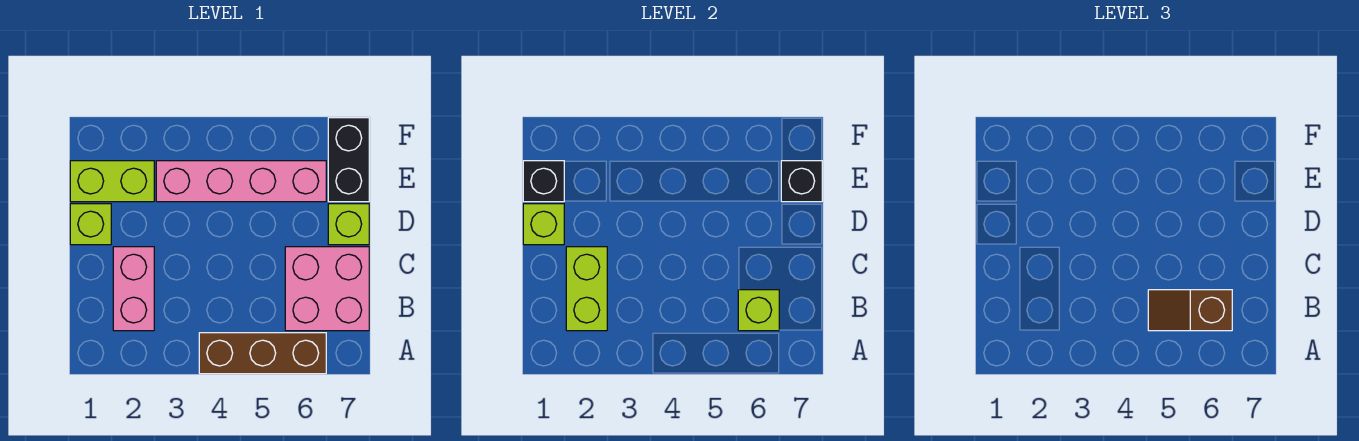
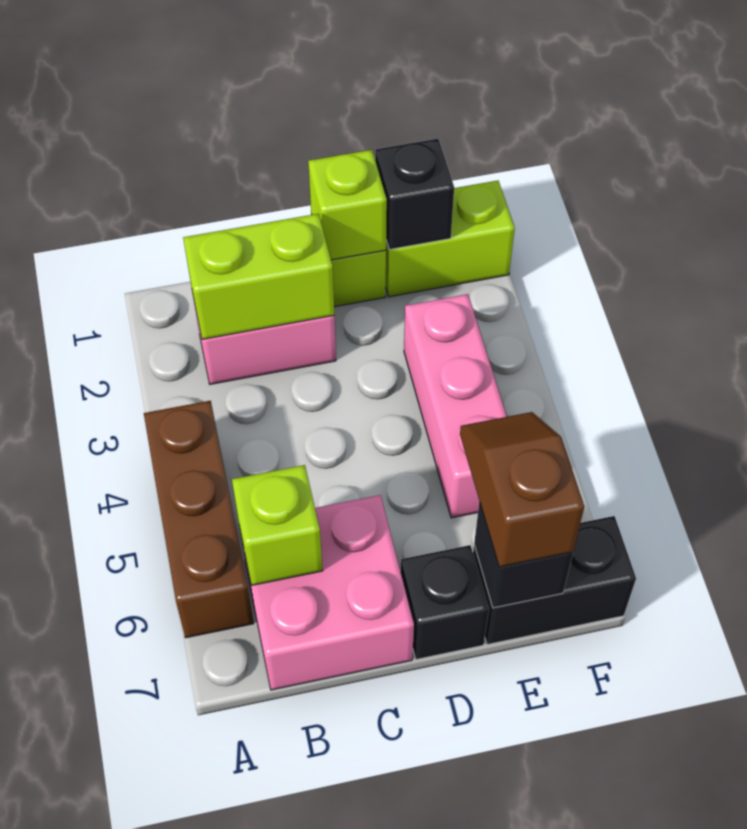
brown slope B5:B6 level 3 top 6 -> brown slope E6:E7 level 3 top 7
lime brick D7 level 1 -> black brick D7 level 1
lime brick E1:E2 level 1 -> lime brick E1:F1 level 1
pink brick E3:E6 level 1 -> pink brick E3:E5 level 1

